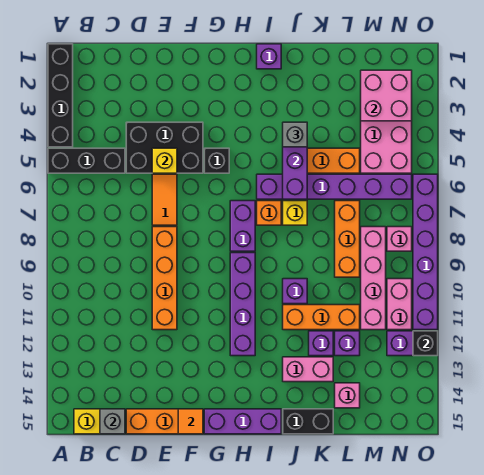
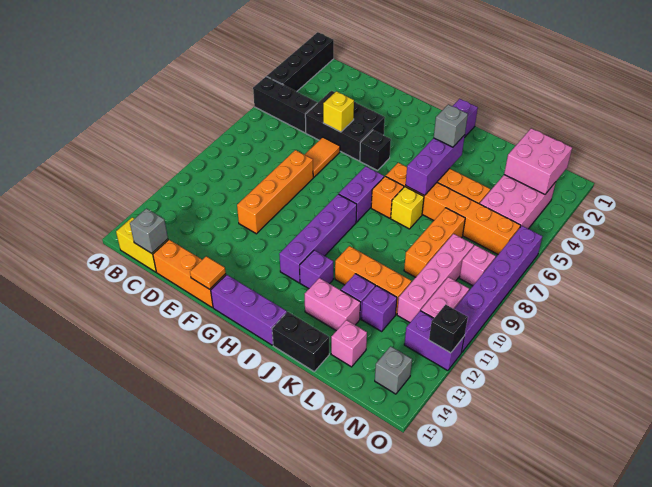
purple brick I6:N6 level 1 -> orange brick I6:N6 level 1
purple brick J10 level 1 -> purple brick I12 level 1
none -> grey brick N14 level 1

